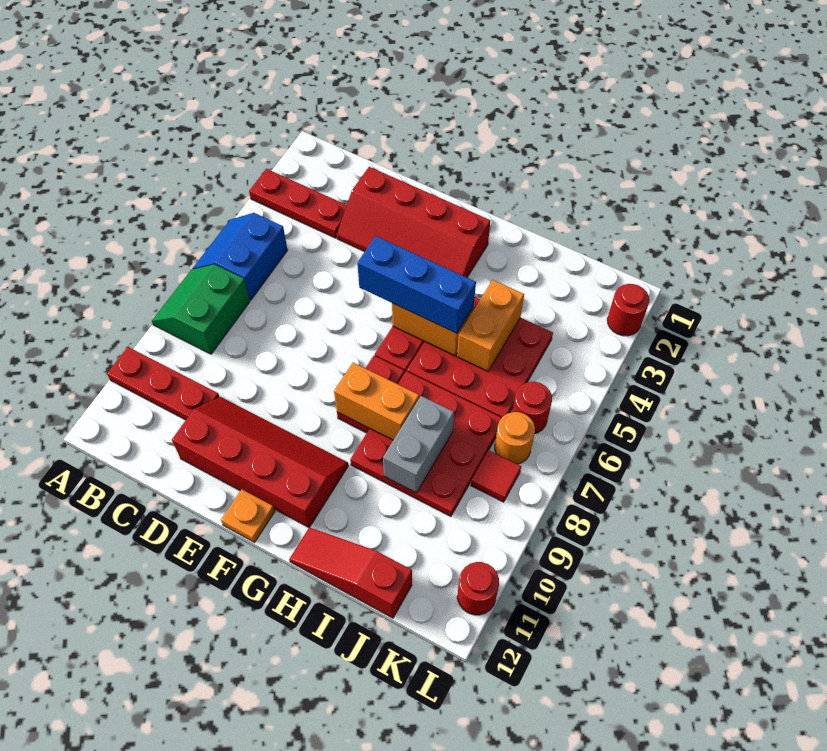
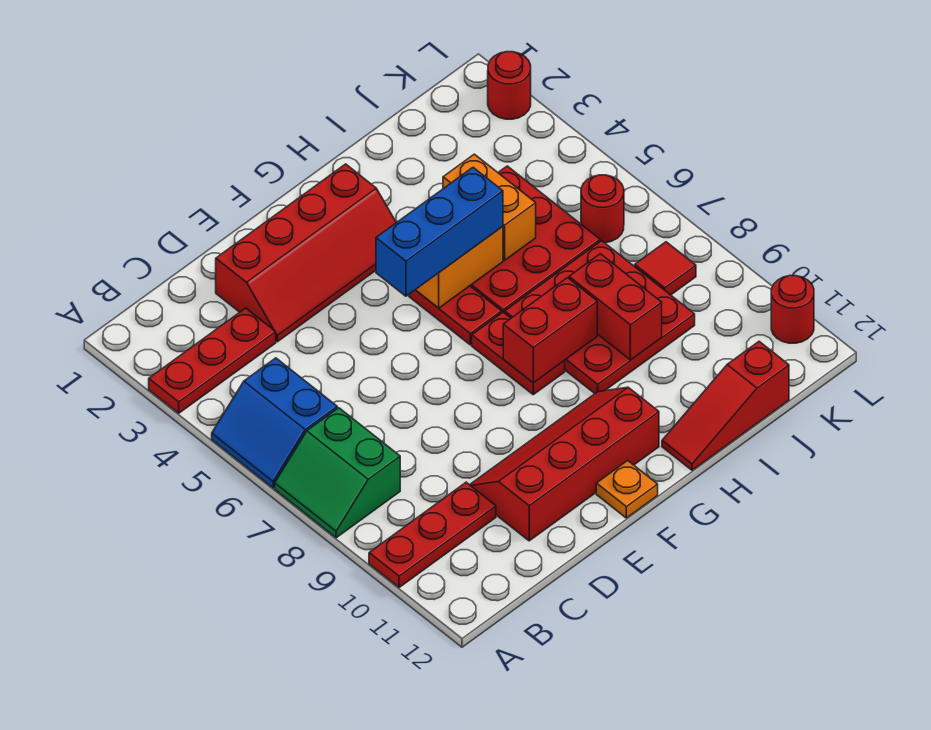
orange brick G8:H8 level 2 -> red brick G8:H8 level 2
grey brick I8:I9 level 2 -> red brick I8:I9 level 2
orange round brick K7 level 1 -> none

